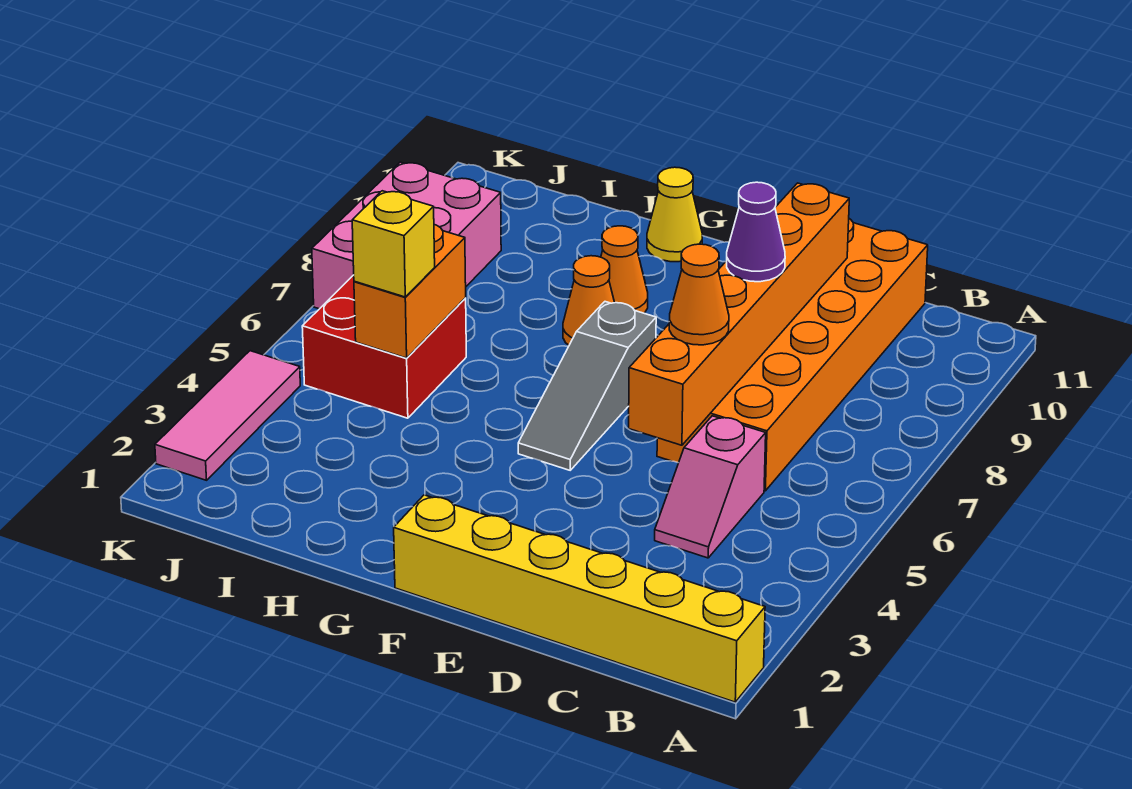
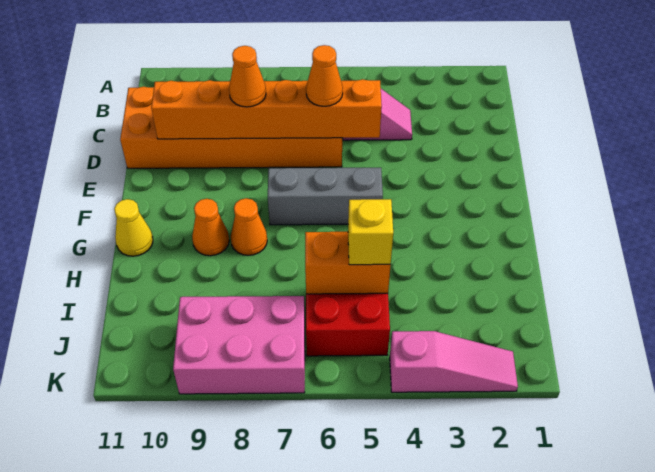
yellow brick A1:F1 level 1 -> none
purple cone D8 level 3 -> orange cone D8 level 3
grey slope F5:F7 level 1 top 7 -> grey brick F5:F7 level 1
pink tile K2:K4 level 1 -> pink slope K2:K4 level 1 top 4

